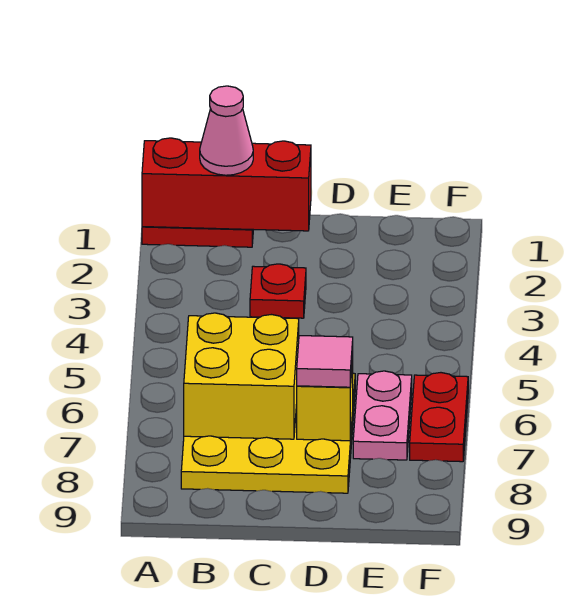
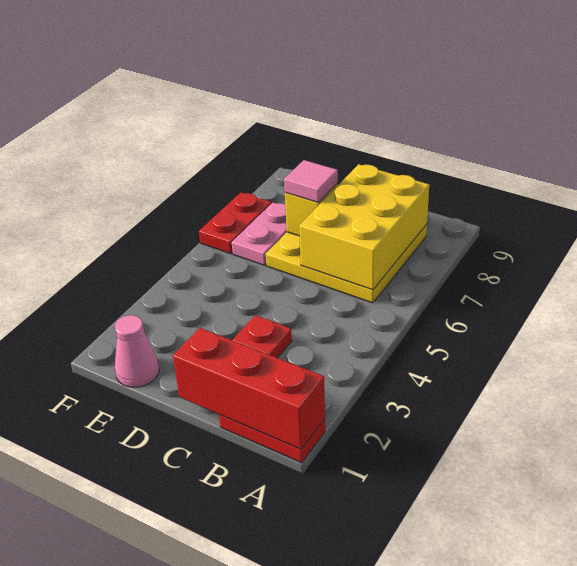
pink cone B1 level 3 -> pink cone E1 level 1
yellow brick B6:C7 level 2 -> yellow brick B6:C8 level 2

